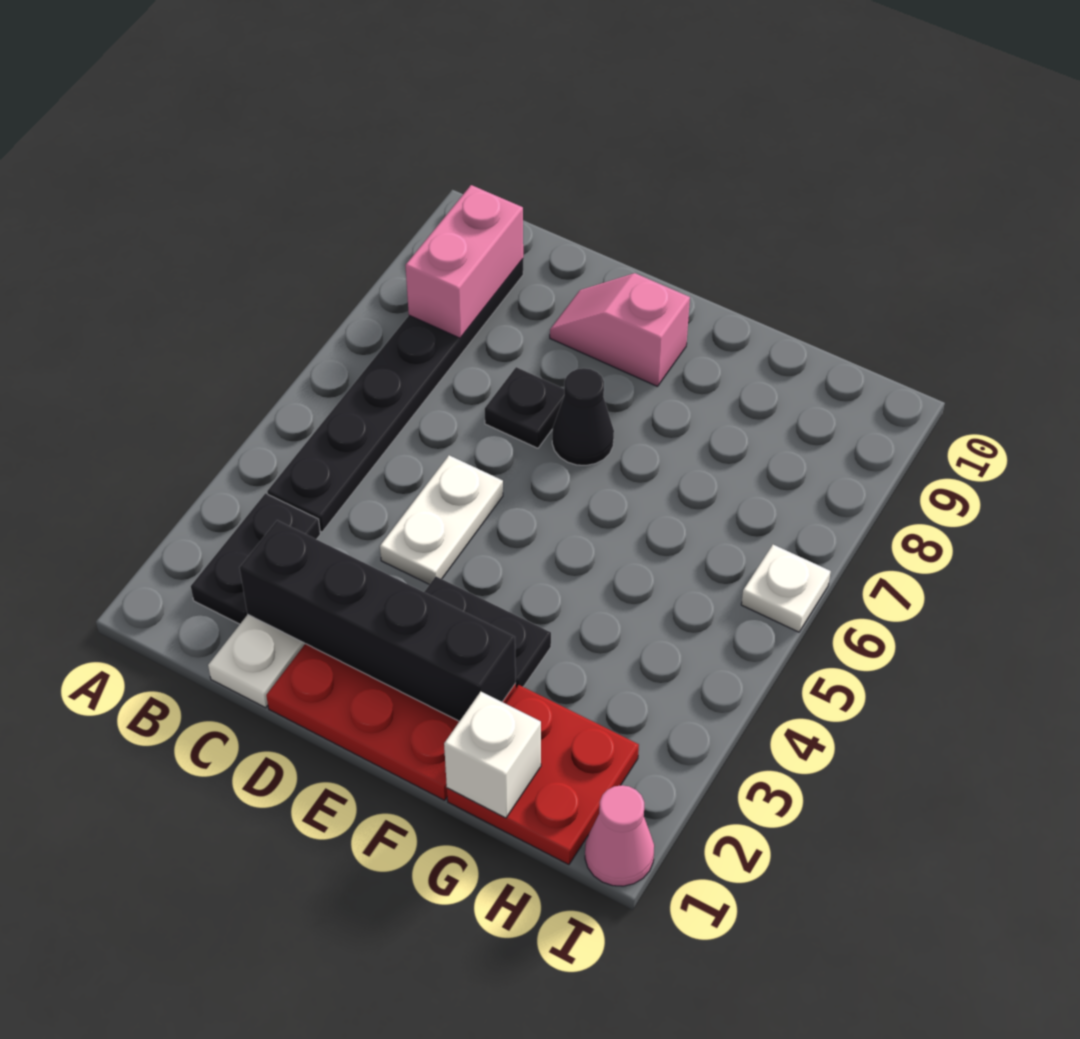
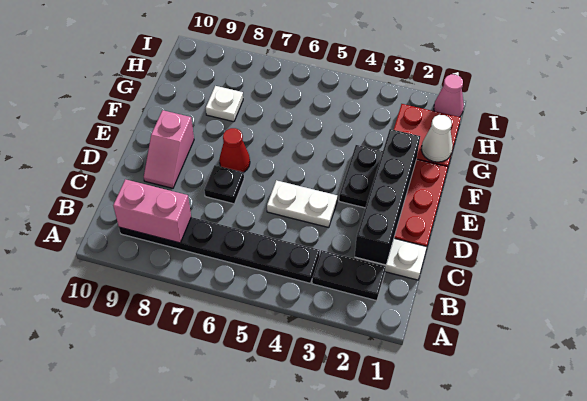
black cone E7 level 1 -> red cone E7 level 1
white brick G1 level 2 -> white cone G1 level 2
white plate I6 level 1 -> white plate G8 level 1

